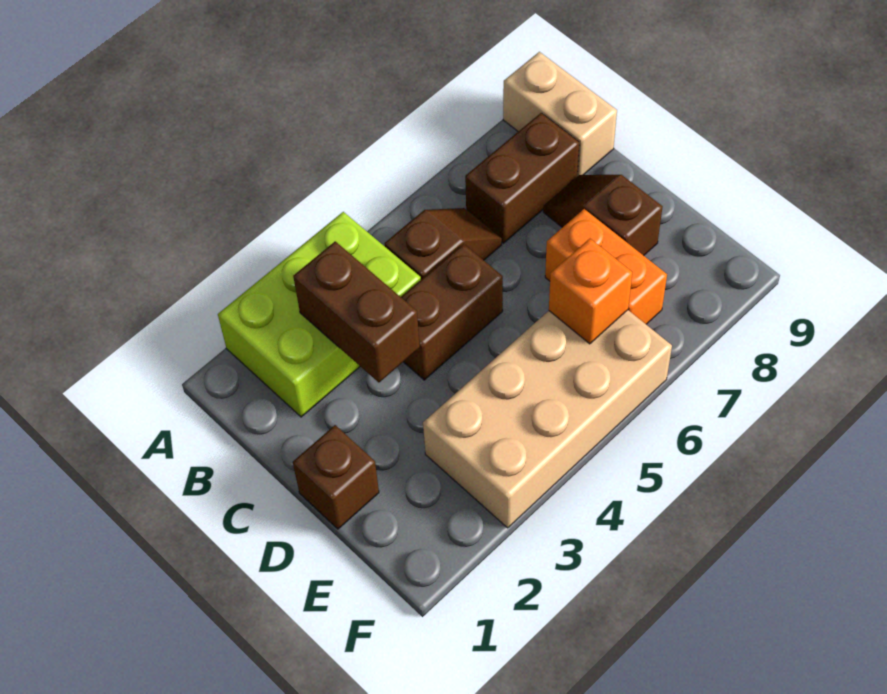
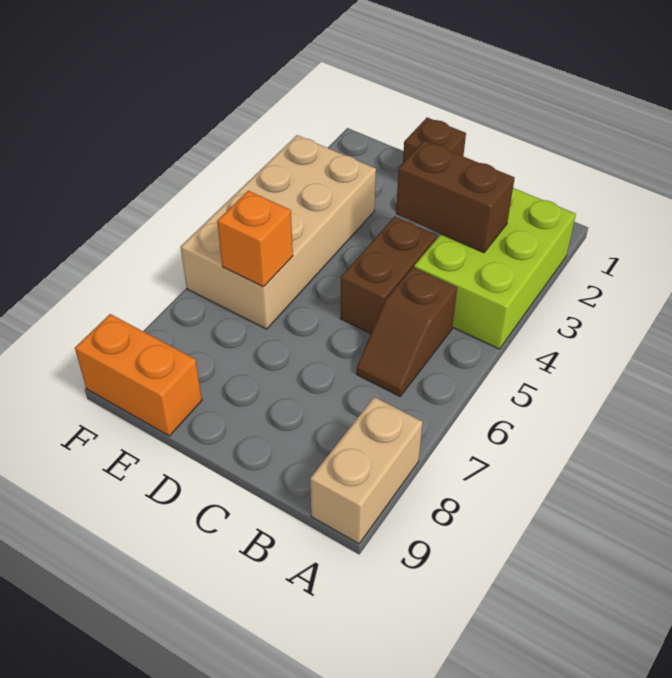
tan brick A9:B9 level 1 -> tan brick A8:A9 level 1
brown brick B7:B8 level 1 -> none
brown slope C8:D8 level 1 top D -> none
orange brick D7:E7 level 1 -> orange brick E9:F9 level 1

